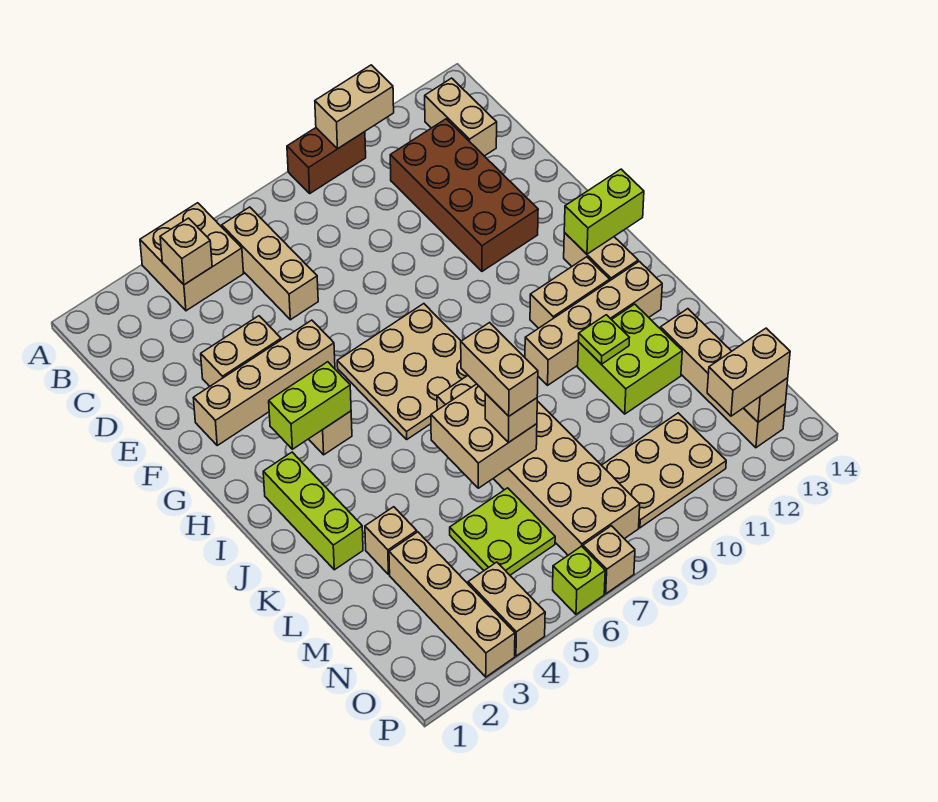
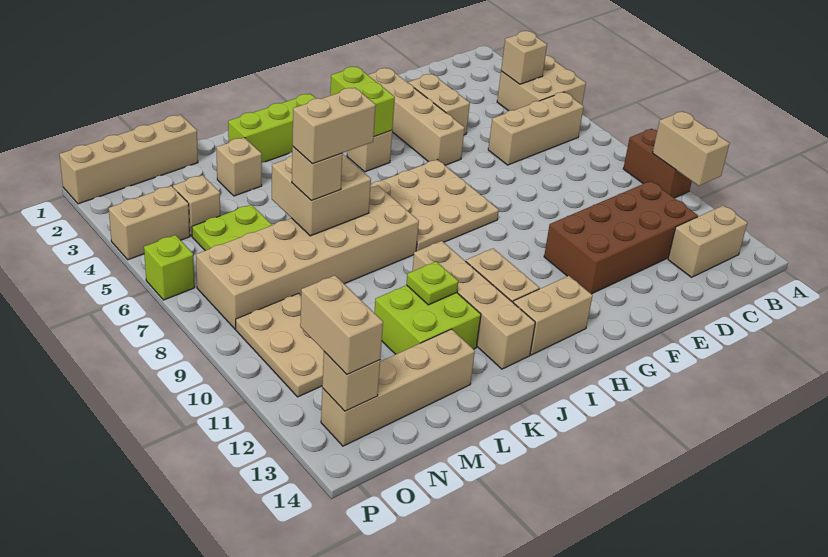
lime brick H13:H14 level 2 -> none
tan brick M3:P3 level 1 -> tan brick M1:P1 level 1
tan brick P7 level 1 -> tan brick N4 level 1

